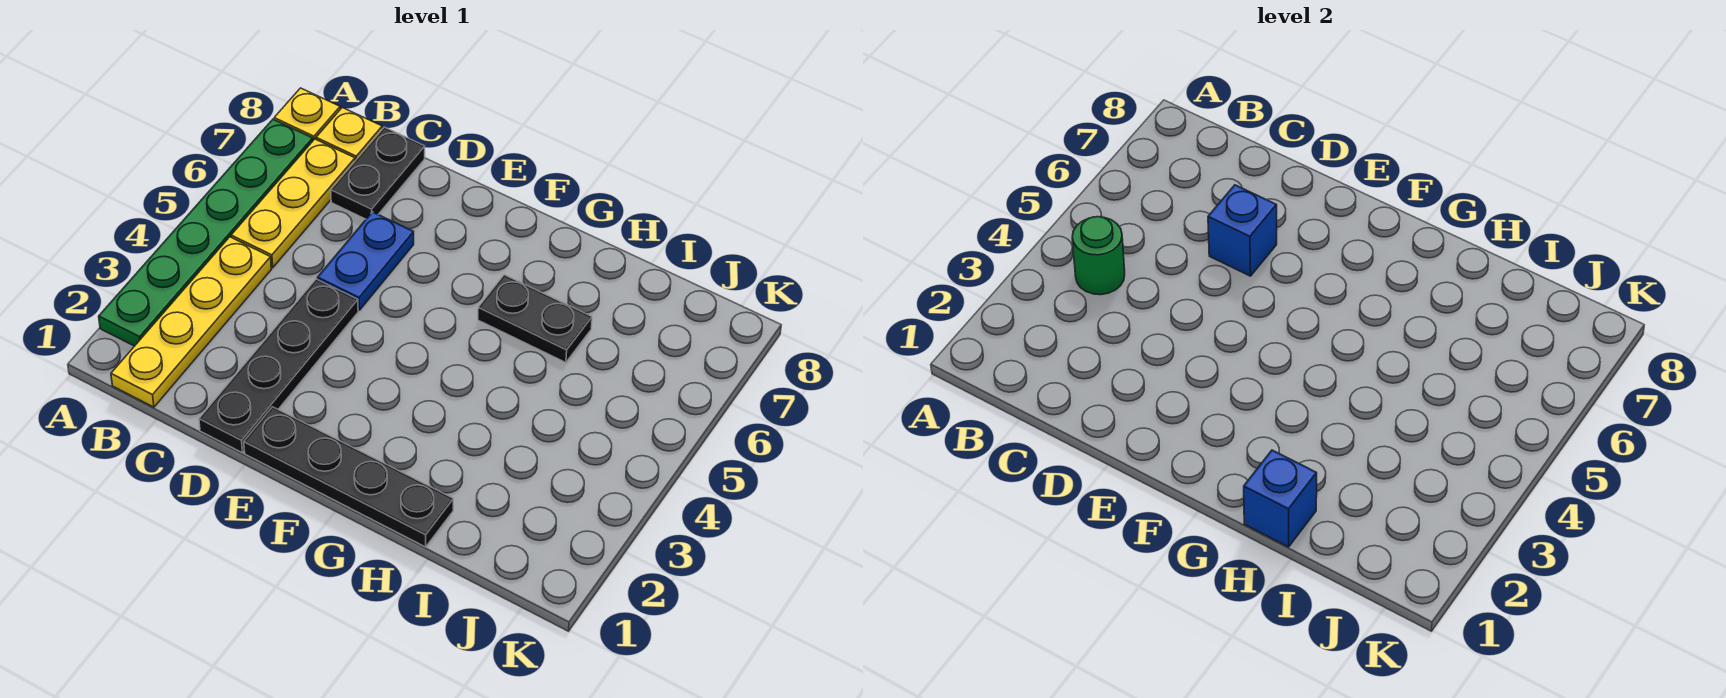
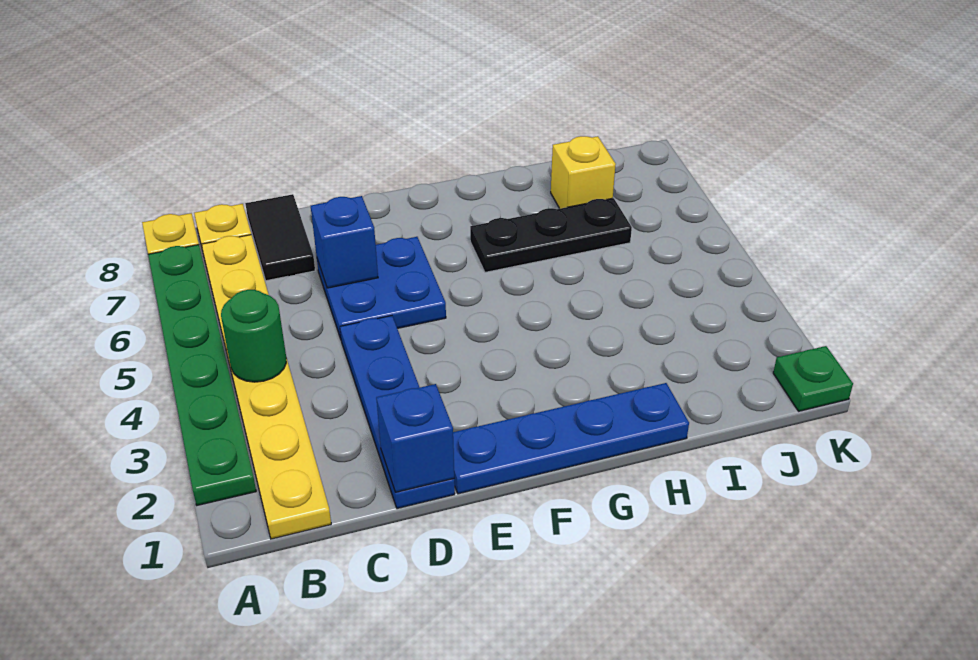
black plate C7:C8 level 1 -> black tile C7:C8 level 1
black plate D1:D4 level 1 -> blue plate D1:D4 level 1
blue plate D5:D6 level 1 -> blue plate D5:E6 level 1
black plate E1:H1 level 1 -> blue plate E1:H1 level 1
black plate G6:H6 level 1 -> black plate G6:I6 level 1
blue brick H1 level 2 -> blue brick D1 level 2
none -> yellow brick I7 level 1
none -> green plate K1 level 1

